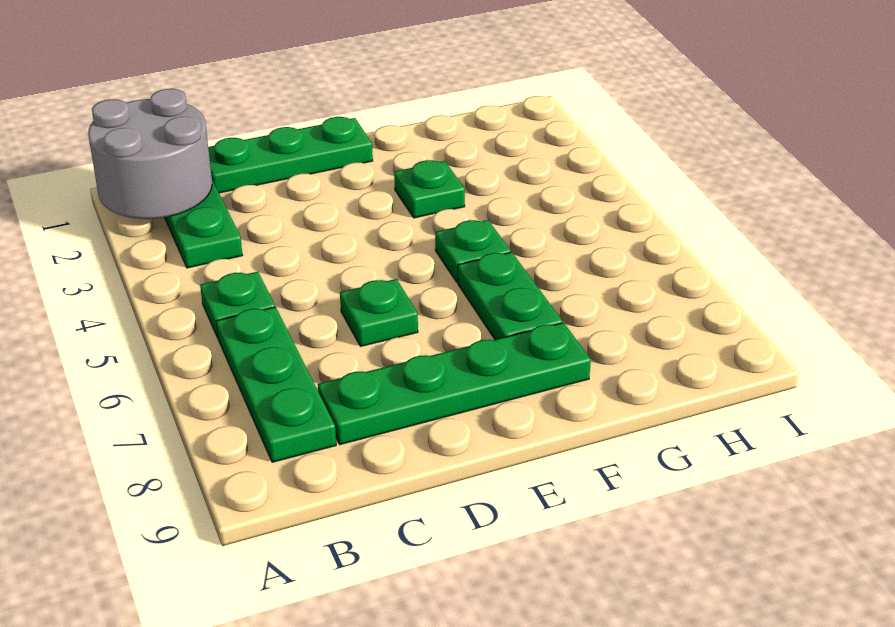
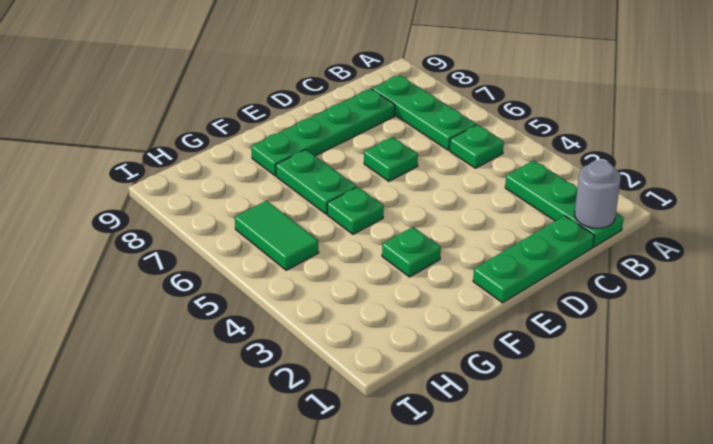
grey round brick A1:B2 level 2 -> grey round brick B1 level 2
none -> green tile H5:H6 level 1

